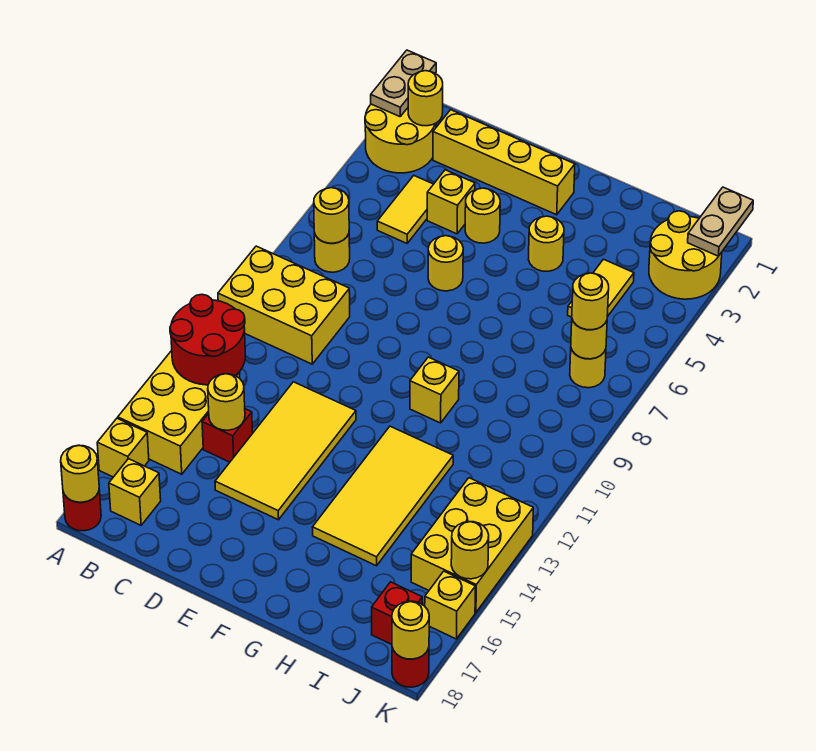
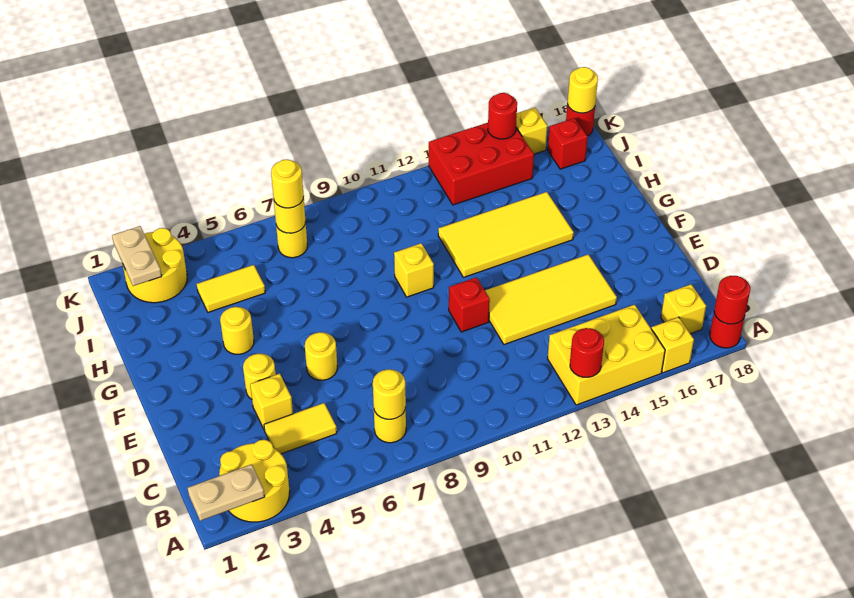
yellow brick A9:C10 level 1 -> none
red round brick A12:B13 level 2 -> red round brick A13 level 2
yellow round brick A18 level 2 -> red round brick A18 level 2
yellow round brick B2 level 2 -> none
yellow brick C2:F2 level 1 -> none
red brick C14 level 1 -> red brick E11 level 1
yellow round brick C14 level 2 -> none
yellow brick J13:K15 level 1 -> red brick J13:K15 level 1
tan plate K1:K2 level 2 -> tan plate J2:K2 level 2
yellow round brick K15 level 2 -> red round brick K15 level 2

